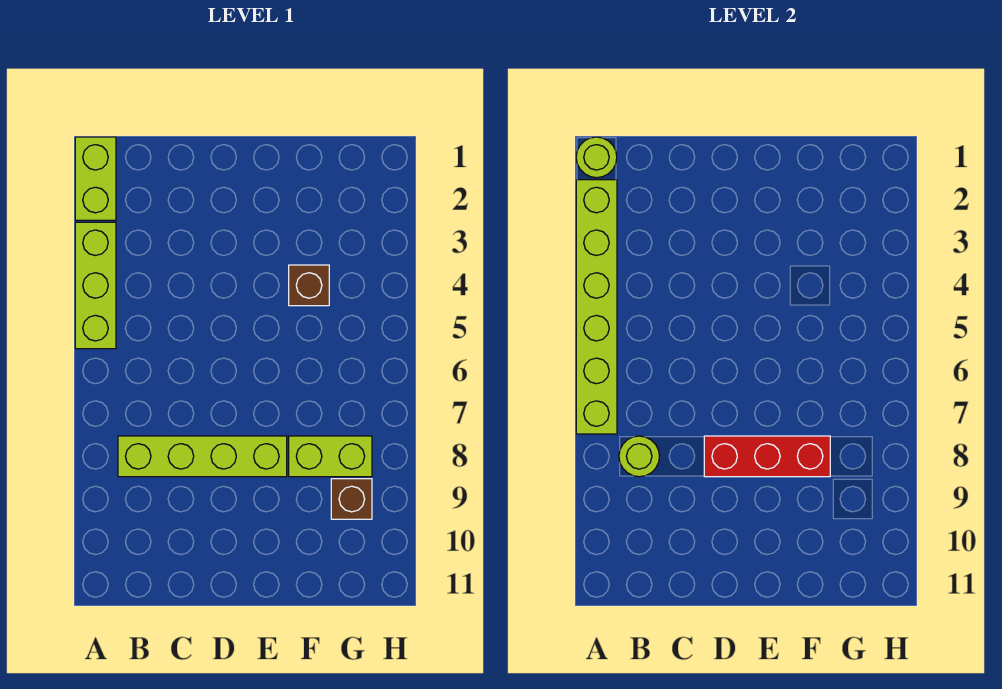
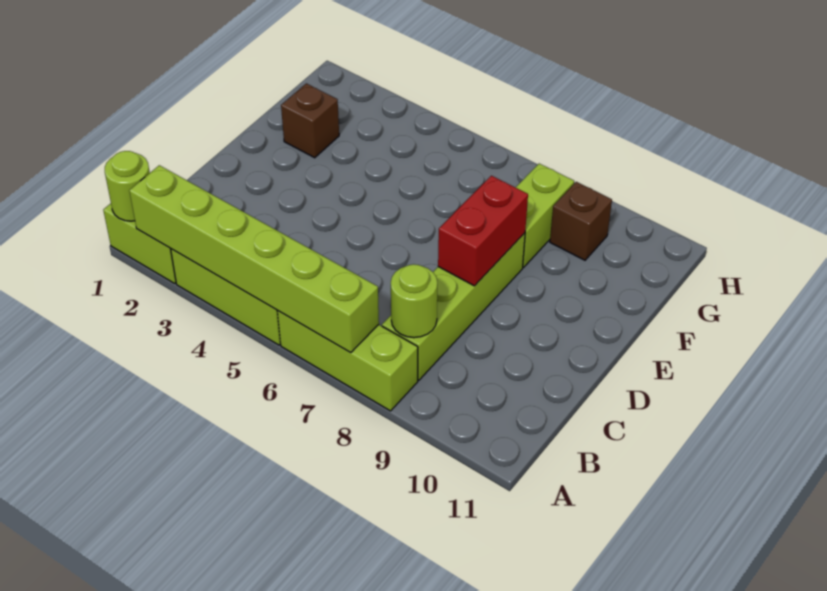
none -> lime brick A6:A8 level 1
red brick D8:F8 level 2 -> red brick D8:E8 level 2
brown brick F4 level 1 -> brown brick F2 level 1

